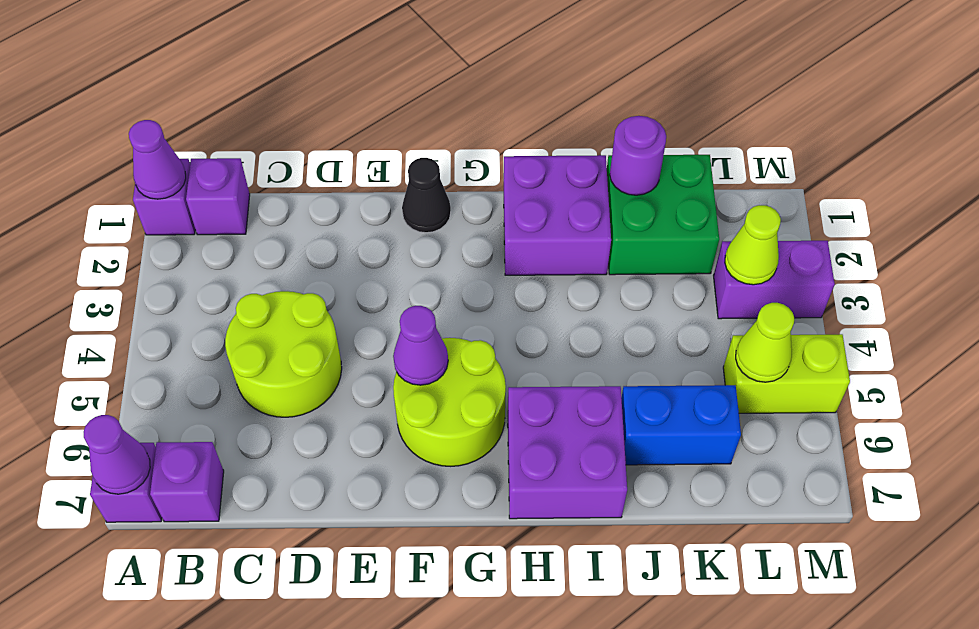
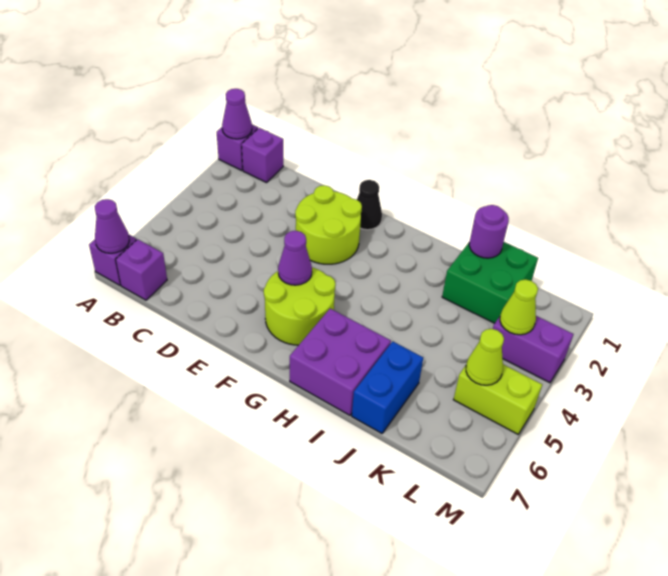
lime round brick C4:D5 level 1 -> lime round brick E2:F3 level 1
purple brick H1:I2 level 1 -> none
blue brick J6:K6 level 1 -> blue brick J6:J7 level 1

